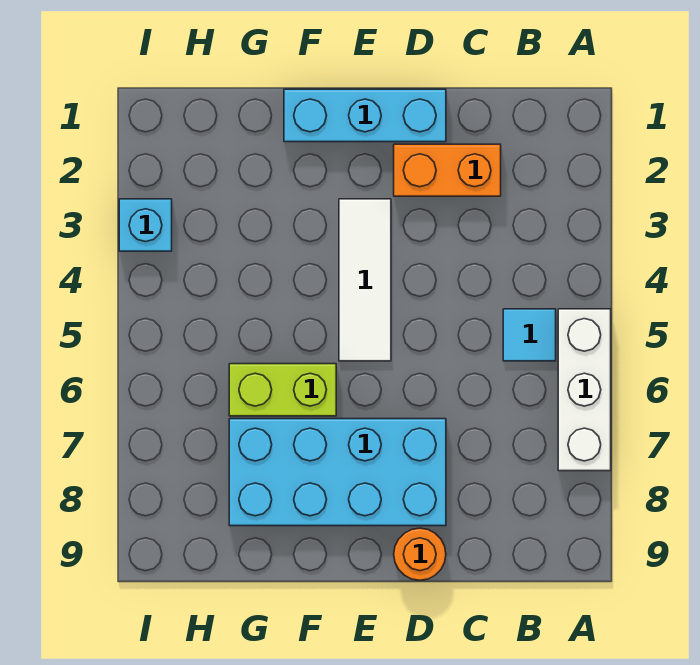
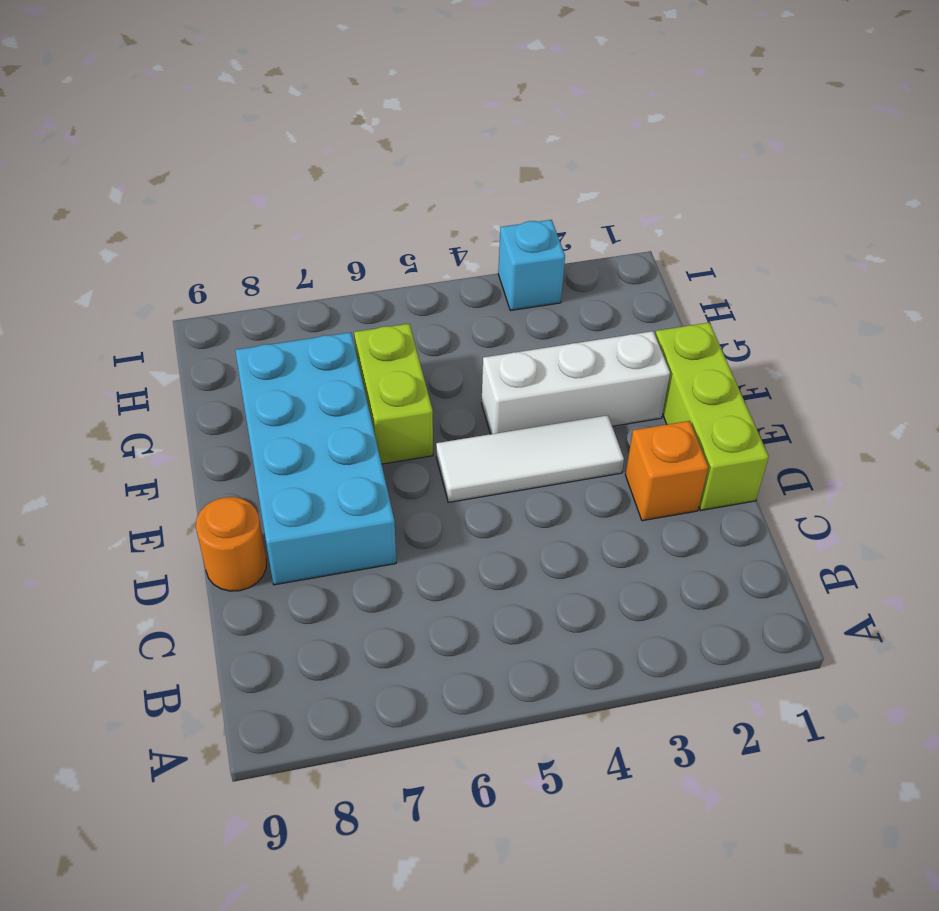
white brick A5:A7 level 1 -> white brick F2:F4 level 1
cyan tile B5 level 1 -> none
orange brick C2:D2 level 1 -> orange brick D2 level 1
cyan brick D1:F1 level 1 -> lime brick D1:F1 level 1

